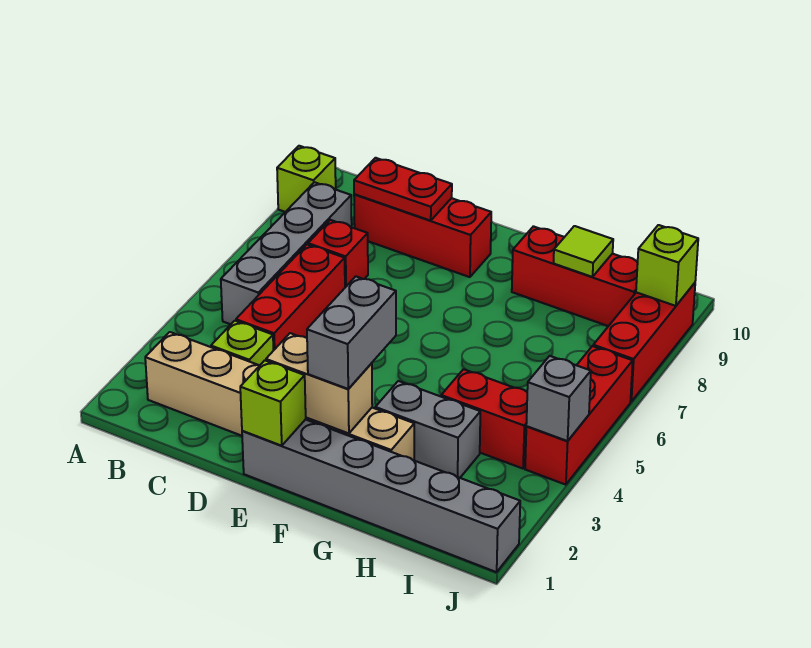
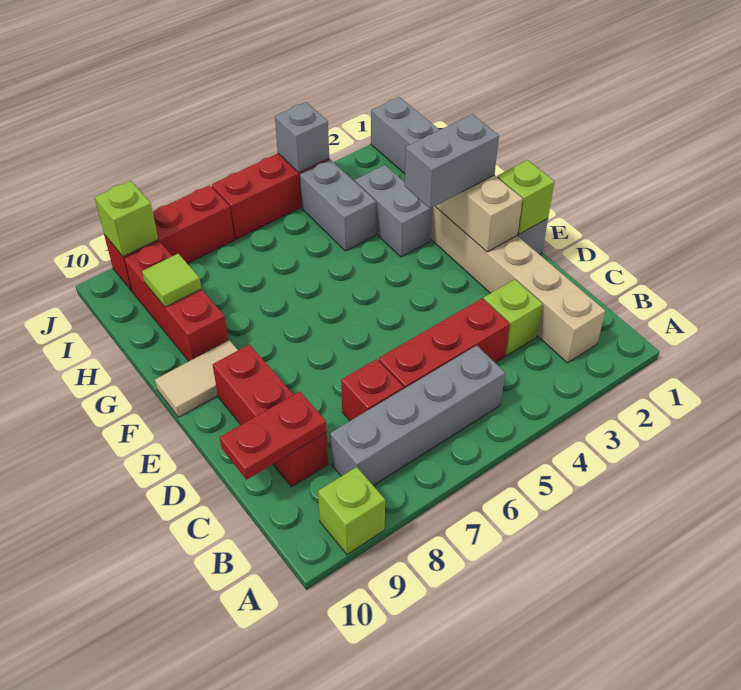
red plate C9:D9 level 2 -> red plate C9:C10 level 2
none -> tan tile F9:F10 level 1
red brick H4:I4 level 1 -> grey brick H4:I4 level 1

